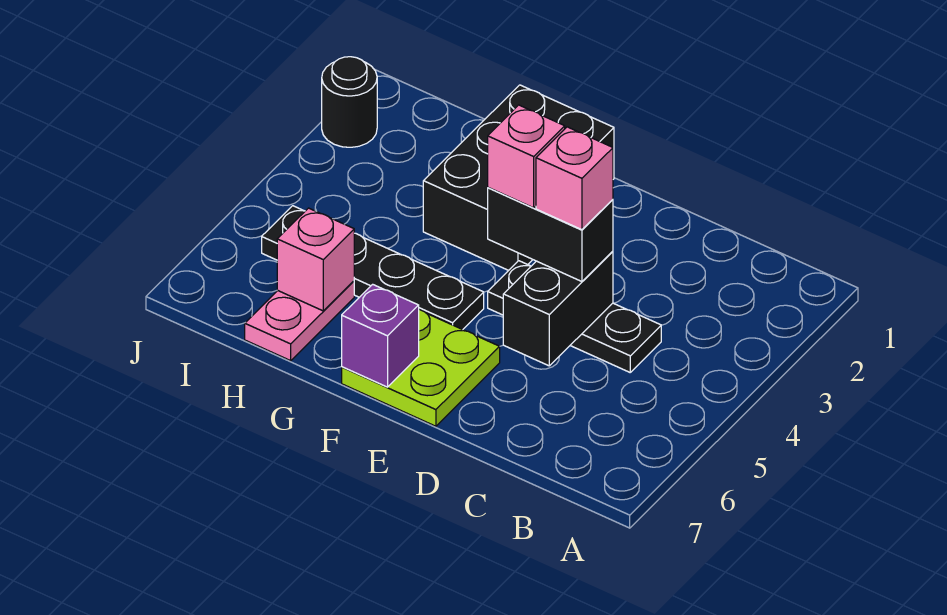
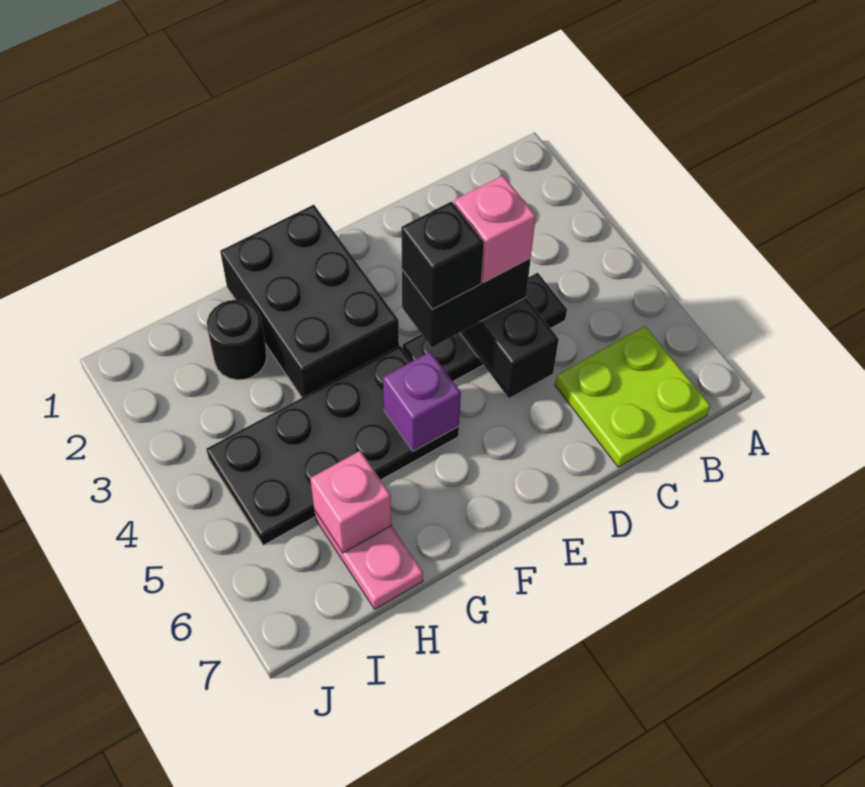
pink brick E4 level 4 -> black brick E4 level 4
lime plate E6:F7 level 1 -> lime plate B6:C7 level 1
black plate F5:I5 level 1 -> black plate F4:I5 level 1
purple brick F7 level 2 -> purple brick F5 level 2
black round brick J2 level 1 -> black round brick H2 level 1

